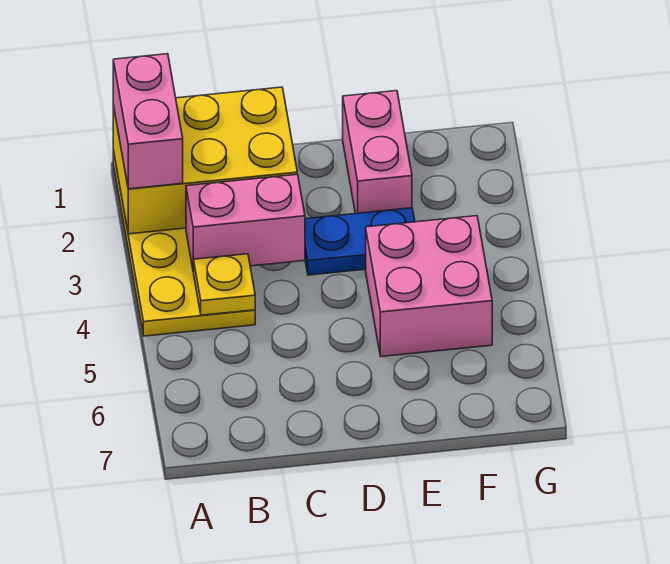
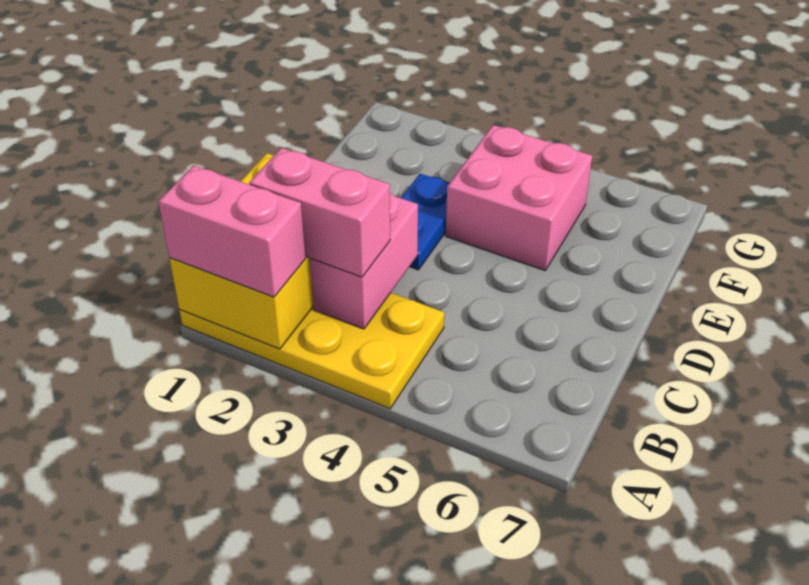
yellow plate B4 level 2 -> none
pink brick E1:E2 level 1 -> pink brick B2:B3 level 3

